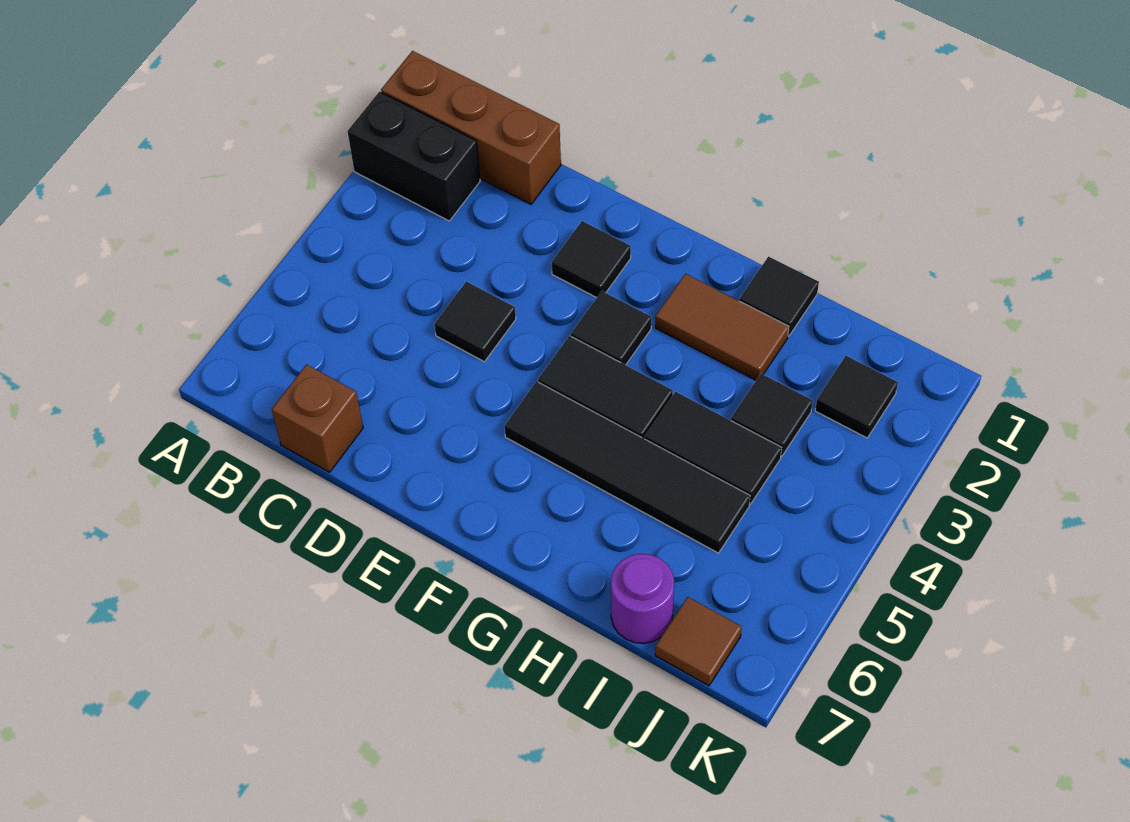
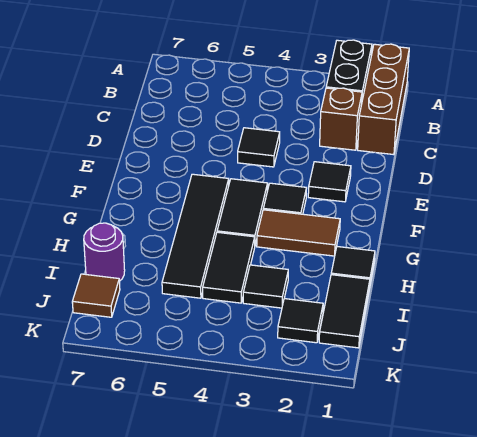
brown brick C7 level 1 -> brown brick C2 level 1
brown tile G2:H2 level 1 -> brown tile G2:G3 level 1
none -> black tile I1:J1 level 1

